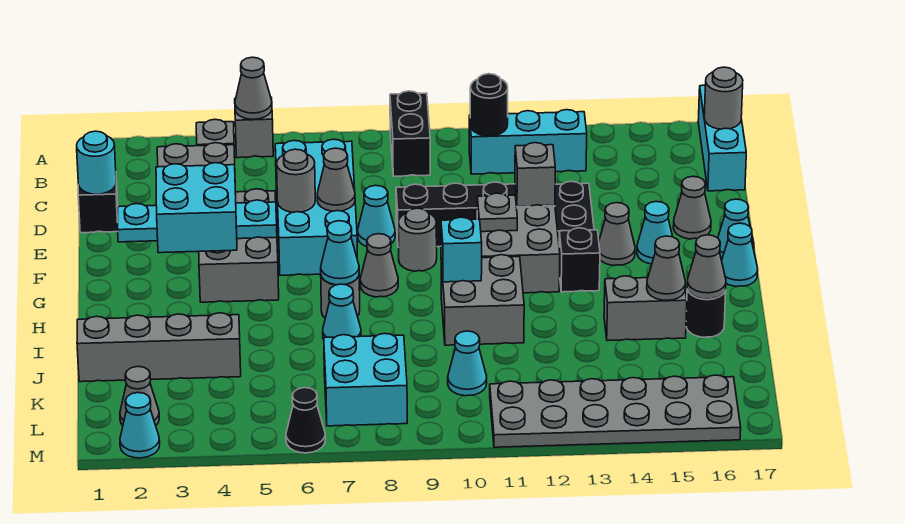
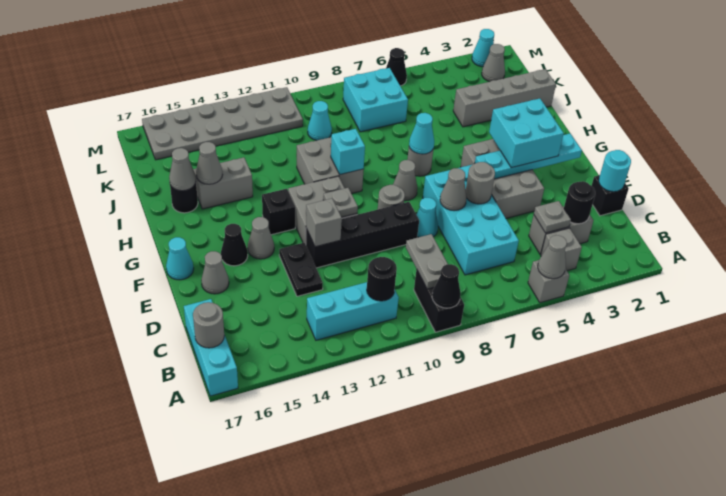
none -> black cone A9 level 2
none -> grey plate B9:C9 level 2
none -> black round brick C3 level 2
none -> grey plate C4 level 2
cyan cone F15 level 1 -> black cone F15 level 1
cyan cone G17 level 1 -> none
cyan cone I7 level 1 -> none

